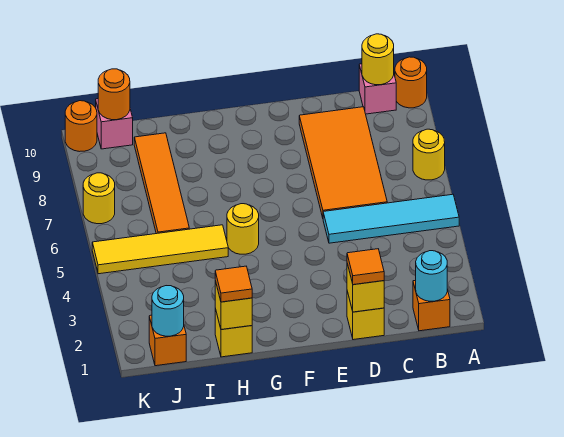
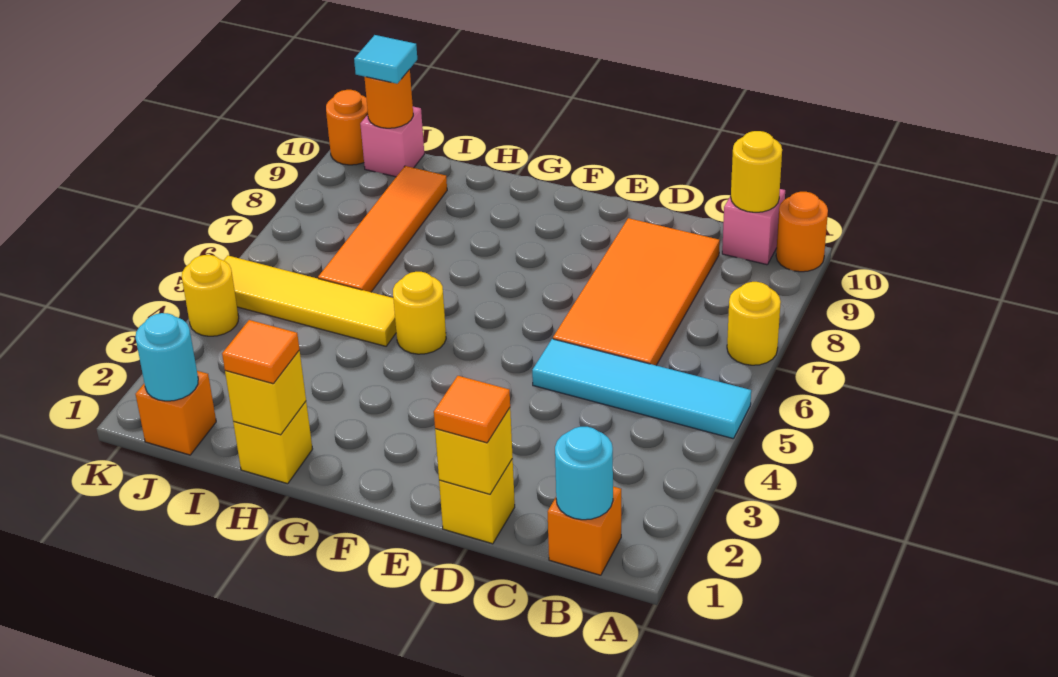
none -> cyan tile J10 level 3
yellow round brick K7 level 1 -> yellow round brick K4 level 1

